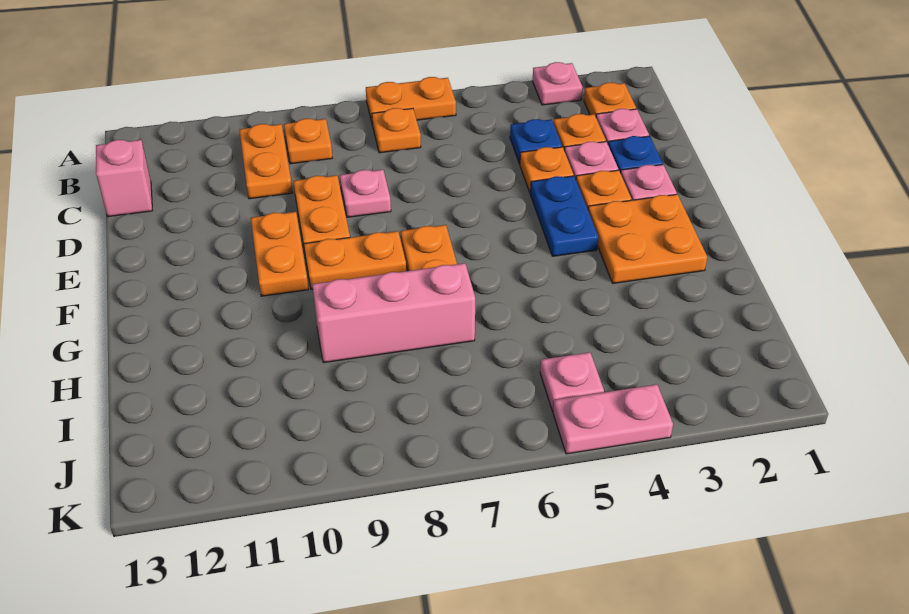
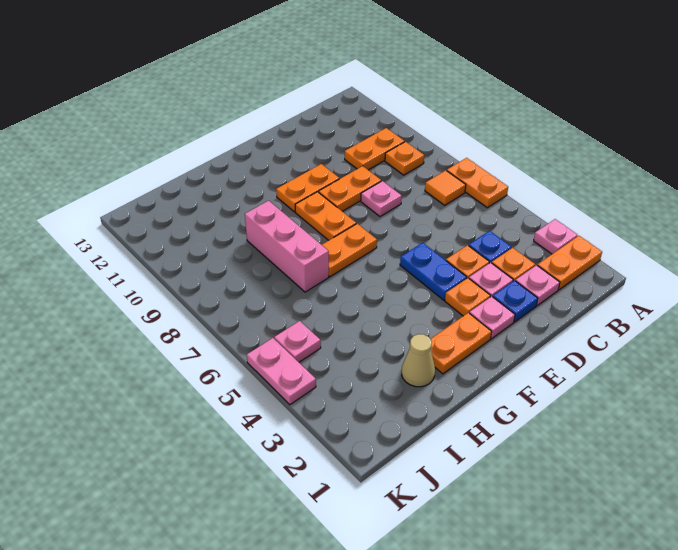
orange plate B2 level 1 -> orange plate A2:B2 level 1
orange plate B7 level 1 -> orange tile B7 level 1
pink brick C13 level 1 -> none
blue plate E4:F4 level 1 -> blue plate E4:E5 level 1
orange plate F2:G3 level 1 -> orange plate F2:G2 level 1
none -> tan cone H2 level 1

